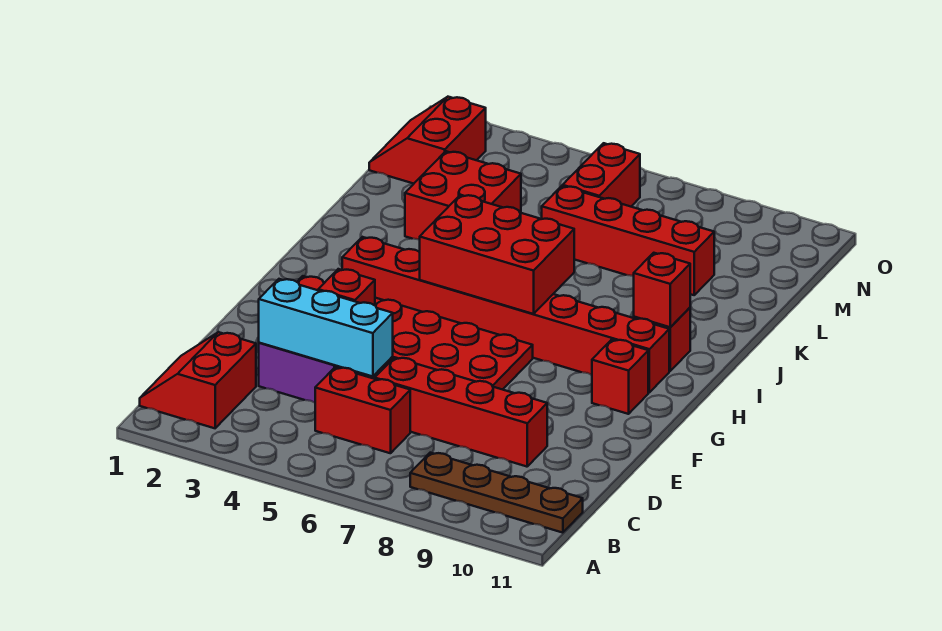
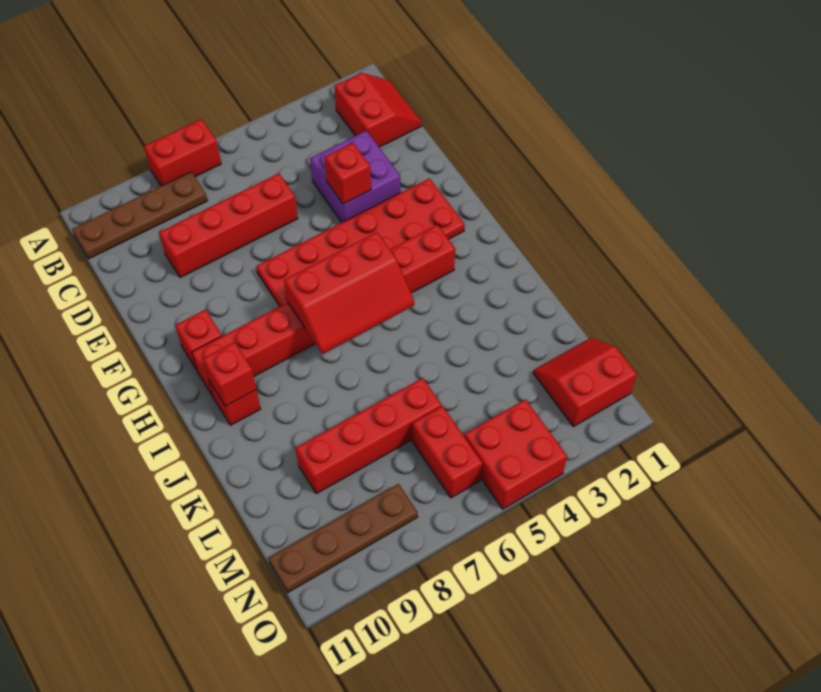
red brick C5:C6 level 1 -> red brick A7:A8 level 1
cyan brick D3:D5 level 2 -> none
red brick H5:I7 level 2 -> red slope H5:I7 level 2 top H
red brick K3:L4 level 1 -> red brick N4:O5 level 1
red slope M1:N2 level 1 top 2 -> red slope M1:N2 level 1 top N
none -> brown plate N8:N11 level 1

